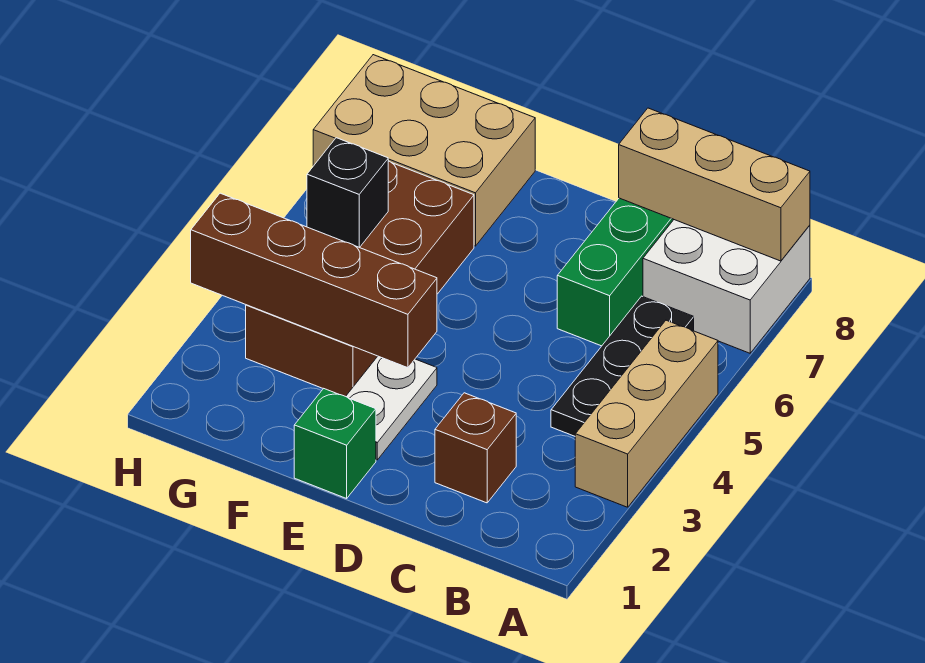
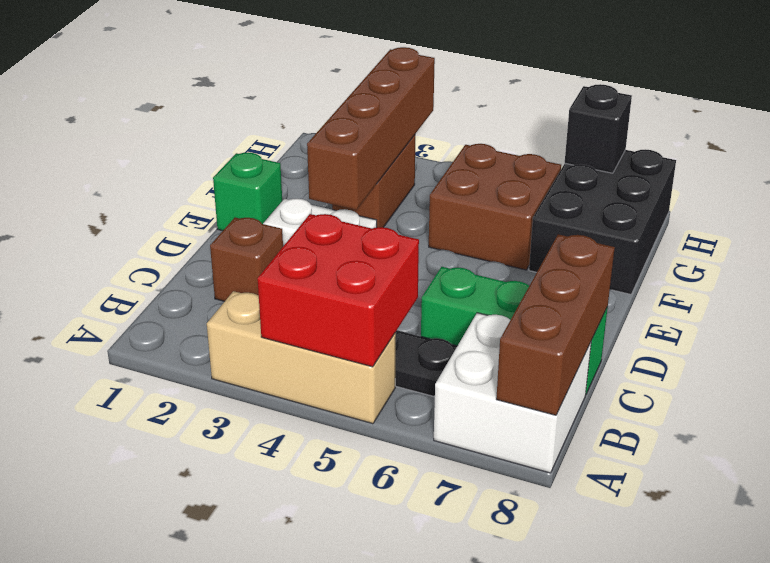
none -> red brick A4:B5 level 2
tan brick A8:C8 level 2 -> brown brick A8:C8 level 2
tan brick F7:H8 level 1 -> black brick F7:H8 level 1
black brick G5 level 2 -> black brick H7 level 2

